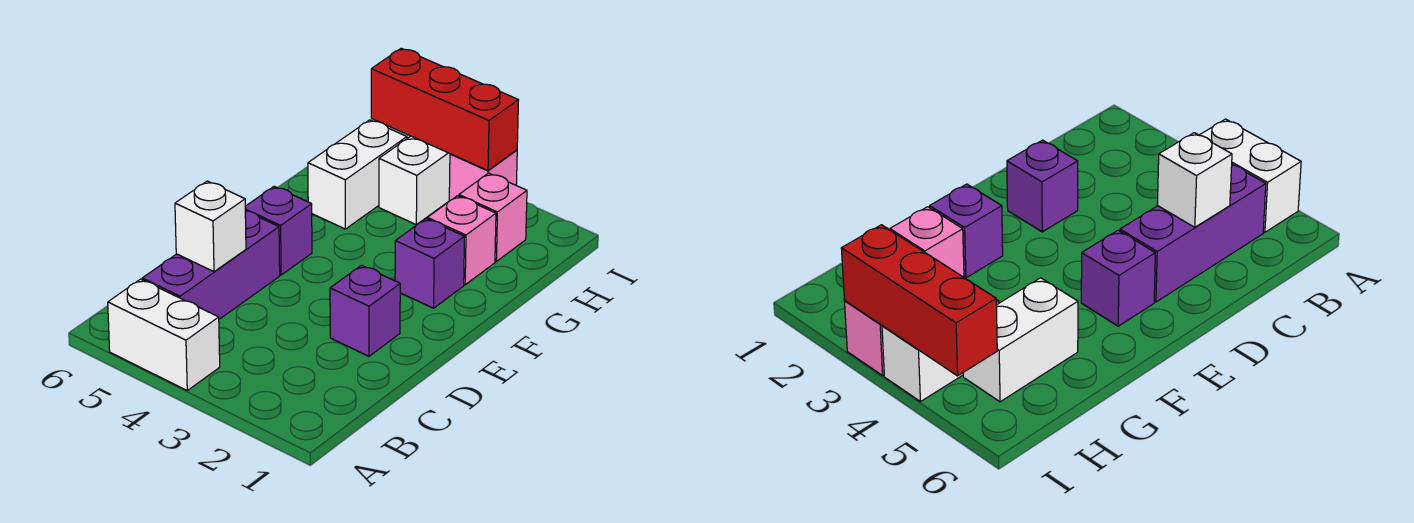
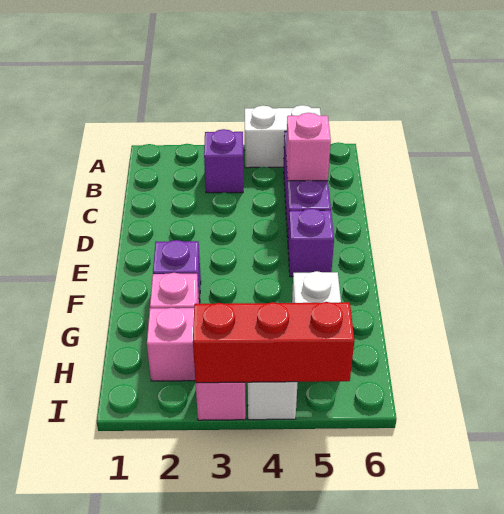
white brick C5 level 2 -> pink brick C5 level 2
purple brick D2 level 1 -> purple brick B3 level 1

